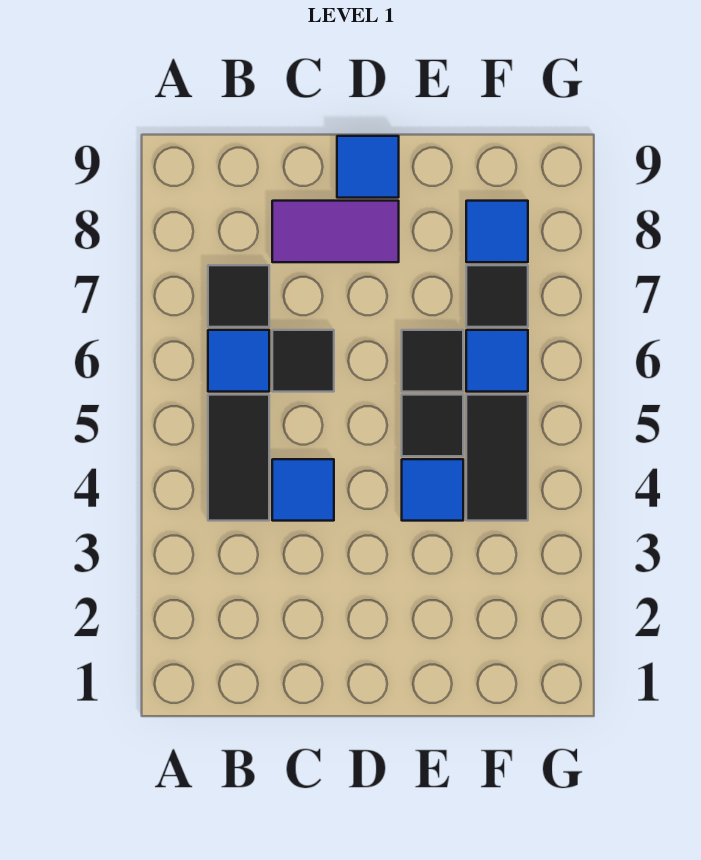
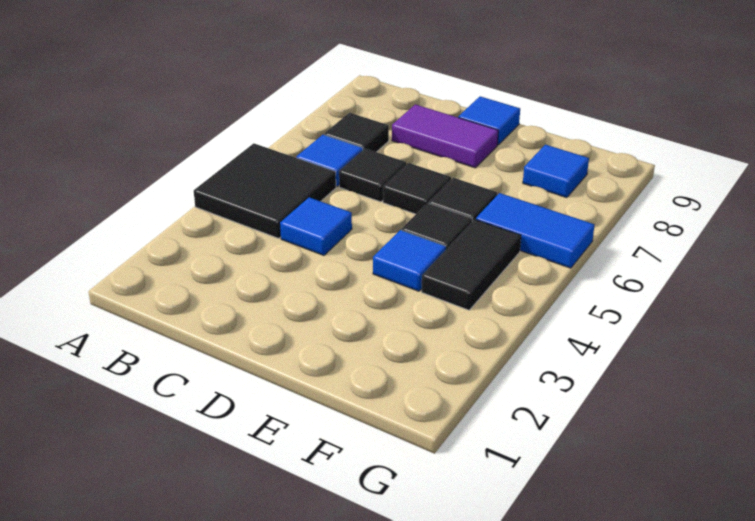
black tile B4:B5 level 1 -> black tile A4:B5 level 1
blue tile F6 level 1 -> blue tile F6:G6 level 1
black tile F7 level 1 -> black tile D6 level 1

